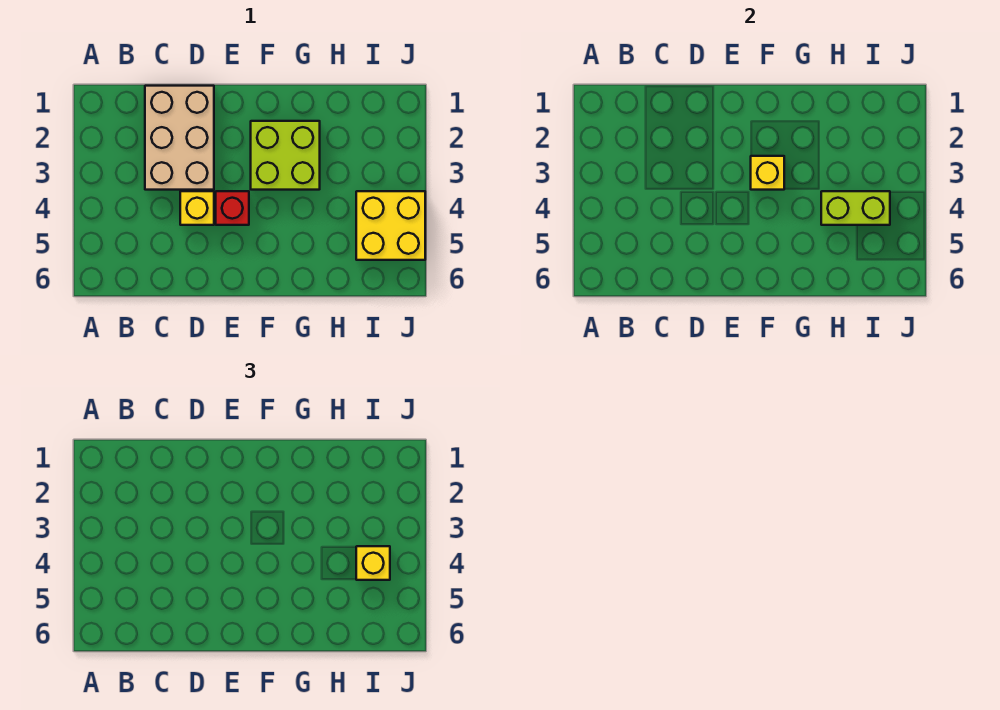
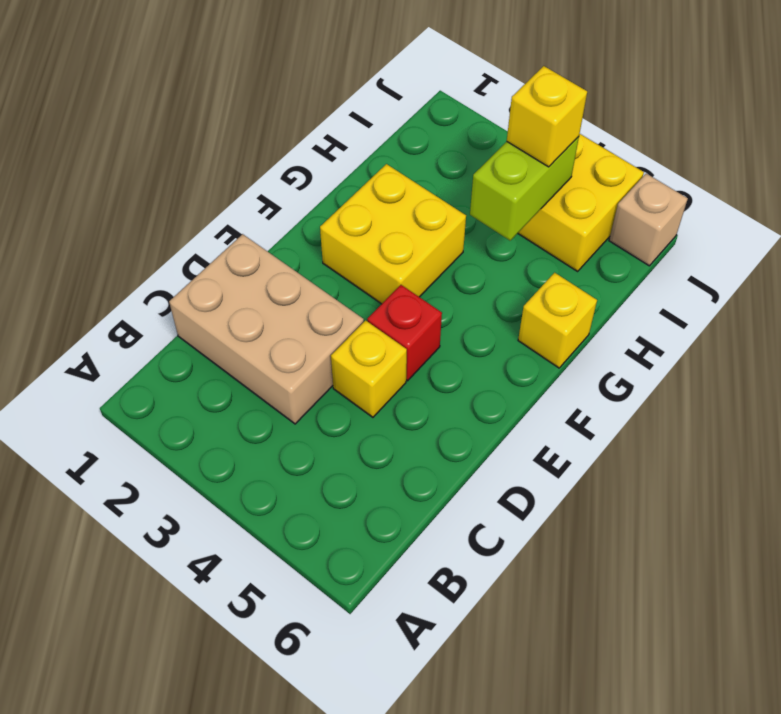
lime brick F2:G3 level 1 -> yellow brick F2:G3 level 1
yellow brick F3 level 2 -> yellow brick G6 level 1
none -> tan brick J6 level 1

